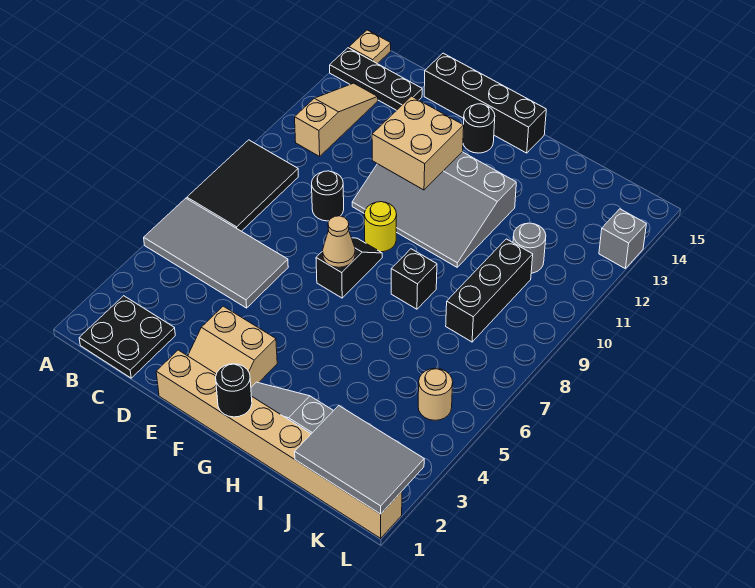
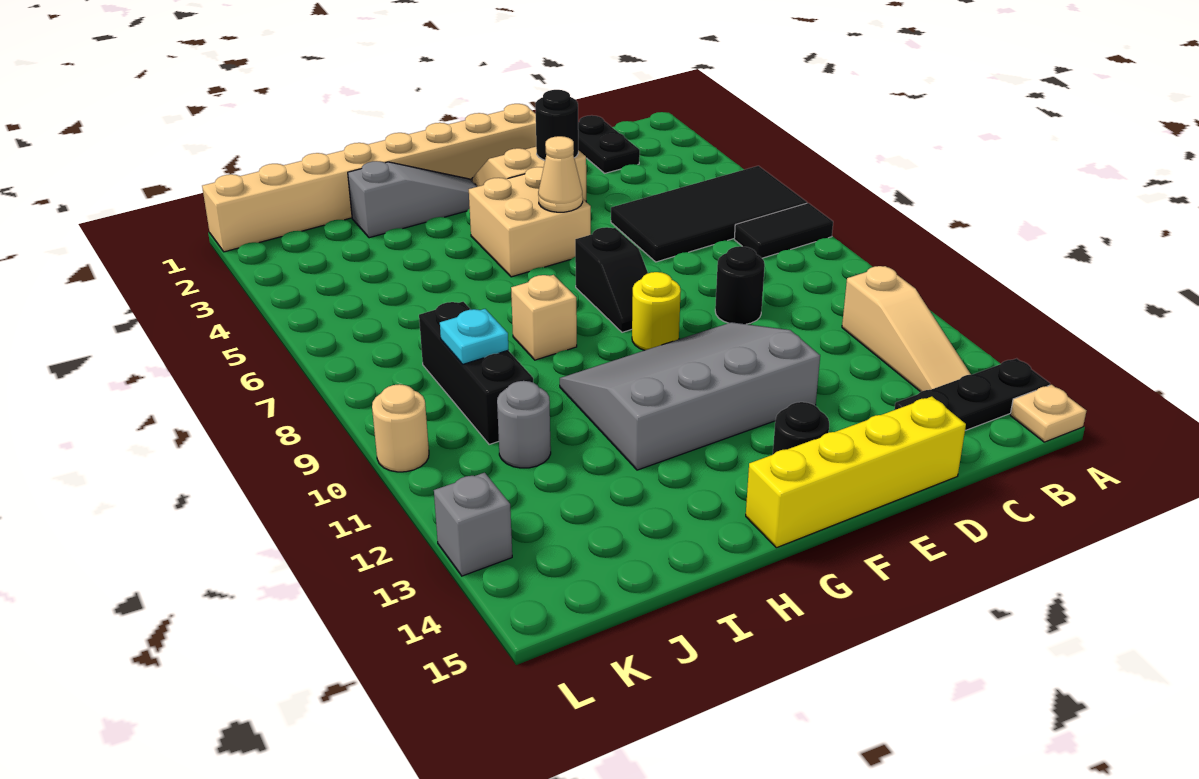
grey tile A5:D6 level 1 -> black tile A5:D6 level 1
black tile A7:B9 level 1 -> black tile A7:B7 level 1
black plate B1:C2 level 1 -> black plate C1:C2 level 1
black brick D15:G15 level 1 -> yellow brick D15:G15 level 1
tan brick E11:F12 level 2 -> tan brick F4:G5 level 1
tan cone F7 level 2 -> tan cone F5 level 2
black round brick G1 level 2 -> black round brick E3 level 2
black brick H8 level 1 -> tan brick H8 level 1
grey tile J1:L2 level 2 -> none
none -> cyan plate J9 level 2
tan round brick K5 level 1 -> tan round brick L10 level 1

